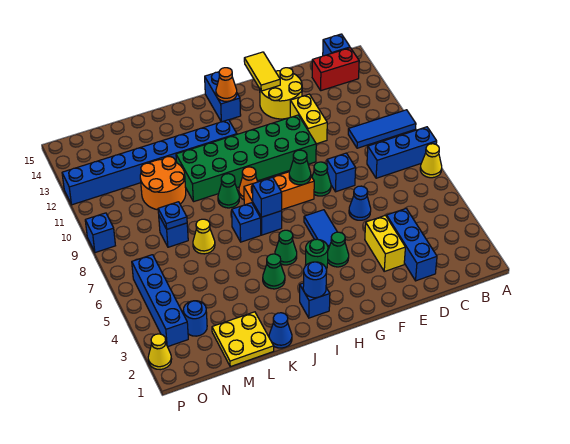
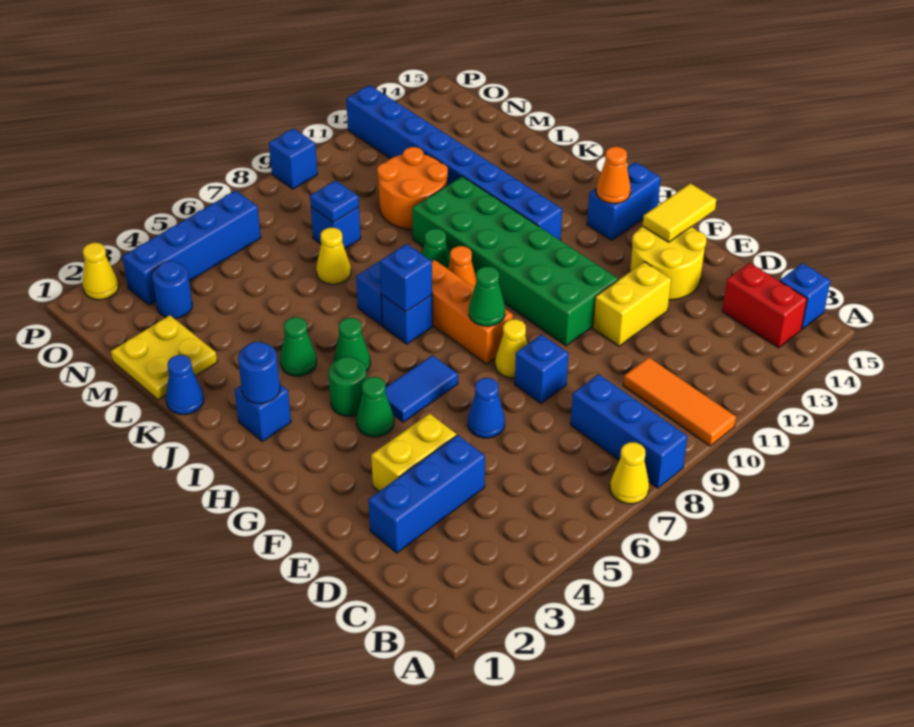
blue tile A10:C10 level 1 -> orange tile A10:C10 level 1
green cone F8 level 1 -> yellow cone F8 level 1

